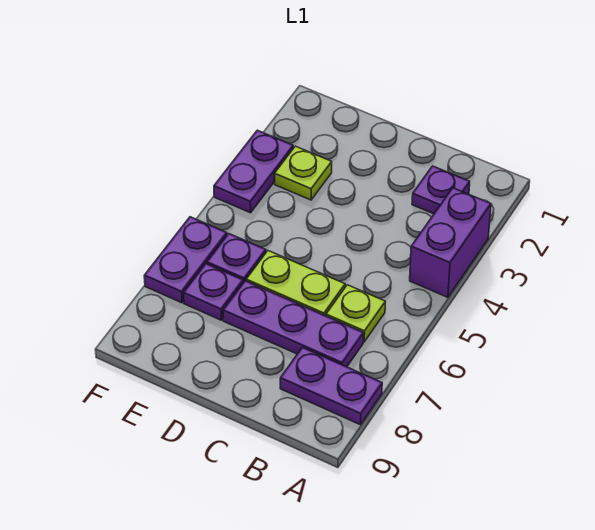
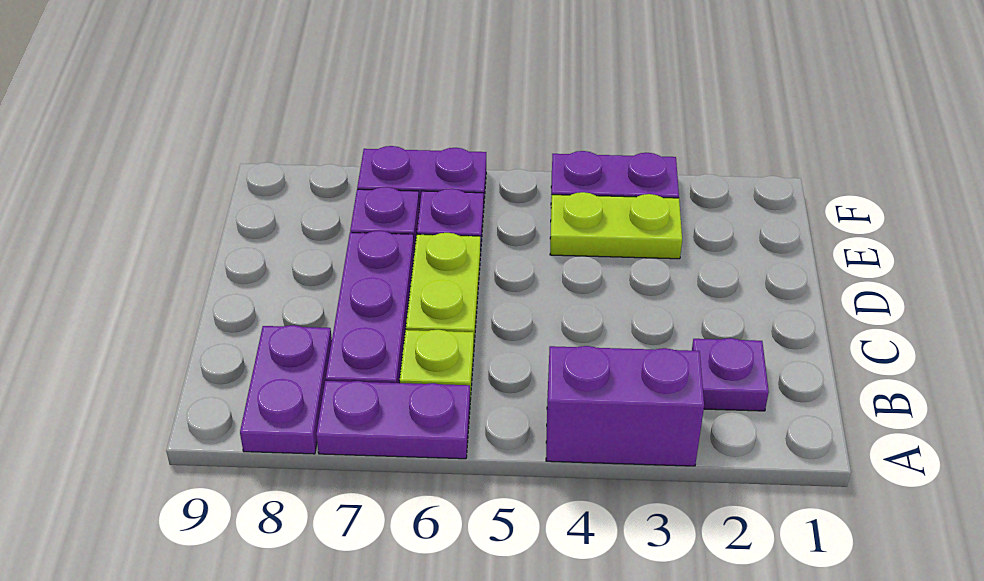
none -> purple plate A6:A7 level 1
lime plate E3 level 1 -> lime plate E3:E4 level 1

